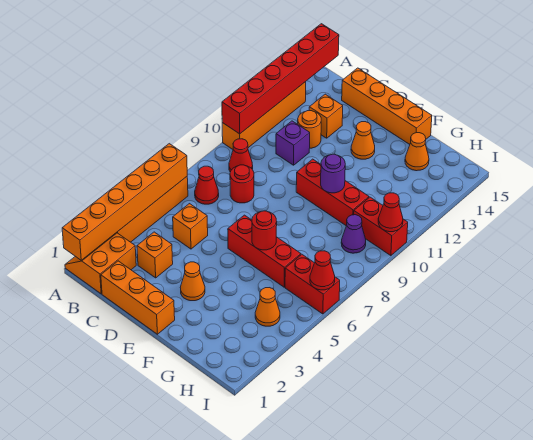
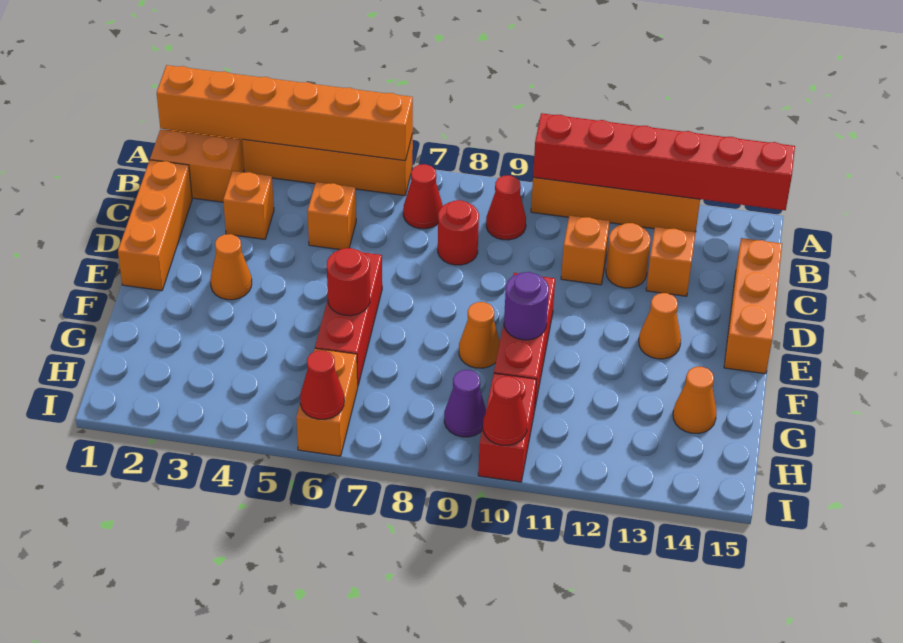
purple brick C11 level 1 -> orange brick C11 level 1
orange brick C15:F15 level 1 -> orange brick C15:E15 level 1
orange cone H4 level 1 -> orange cone F9 level 1
red brick H6:I6 level 1 -> orange brick H6:I6 level 1

